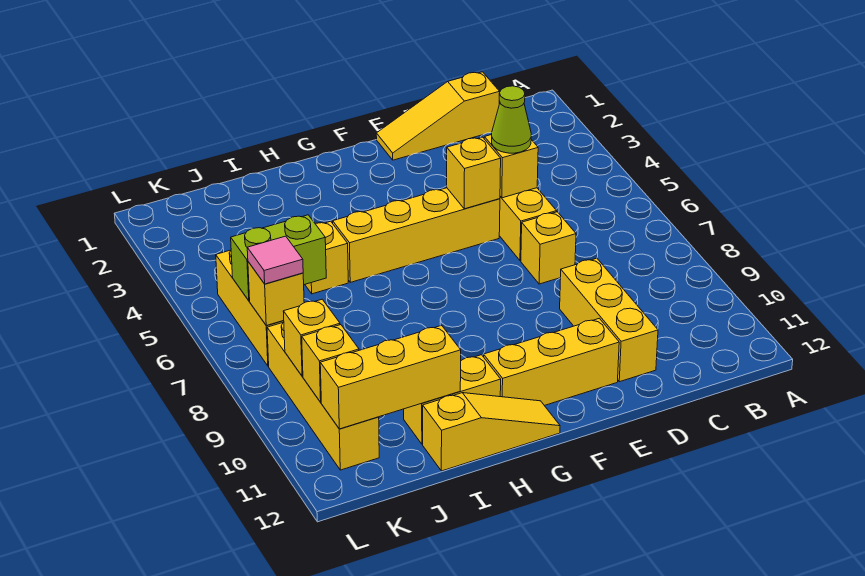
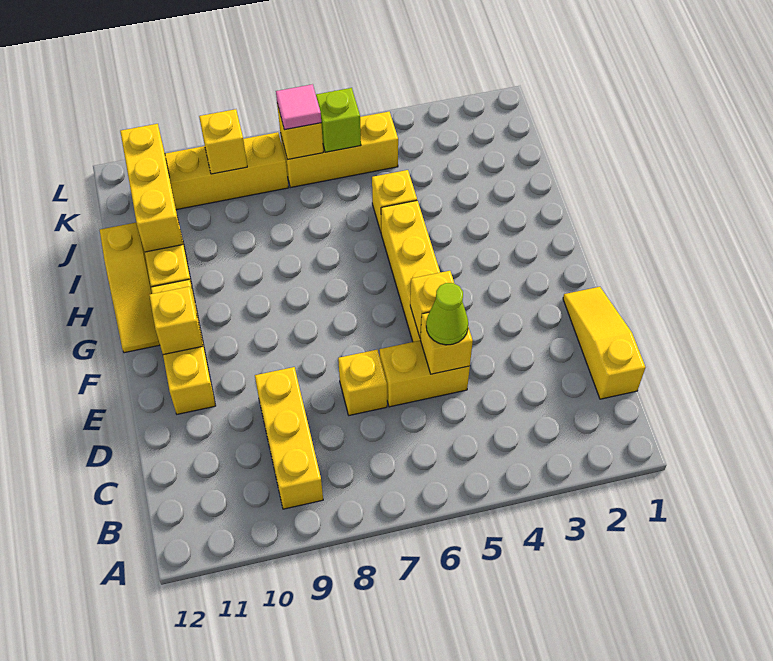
yellow brick D9:D11 level 1 -> yellow brick B9:D9 level 1
lime brick J6:K6 level 2 -> lime brick K6 level 2
yellow brick K10 level 2 -> yellow brick F11 level 2

